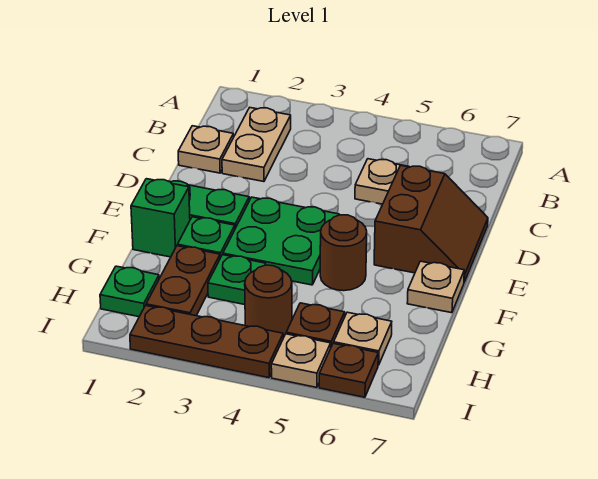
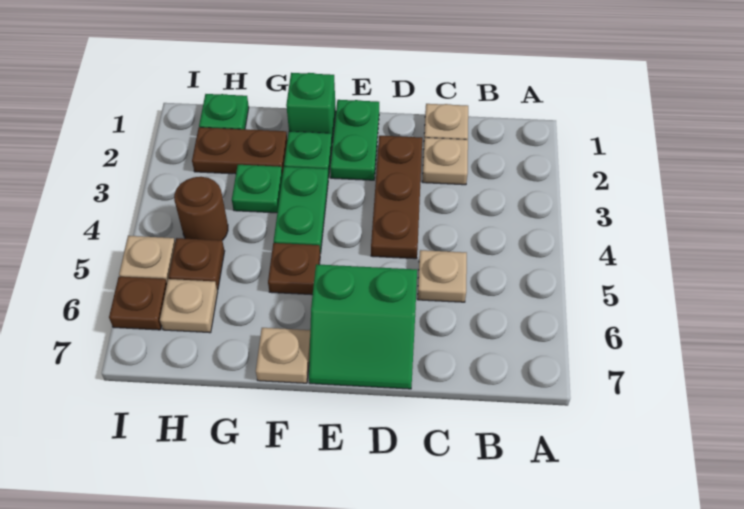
tan plate B2:C2 level 1 -> tan plate C2 level 1
brown slope D6:E7 level 1 top 6 -> green slope D6:E7 level 1 top 6
green plate E3:F4 level 1 -> green plate F3:F4 level 1
brown round brick F5 level 1 -> brown plate F5 level 1
brown plate I2:I4 level 1 -> brown plate D2:D4 level 1

